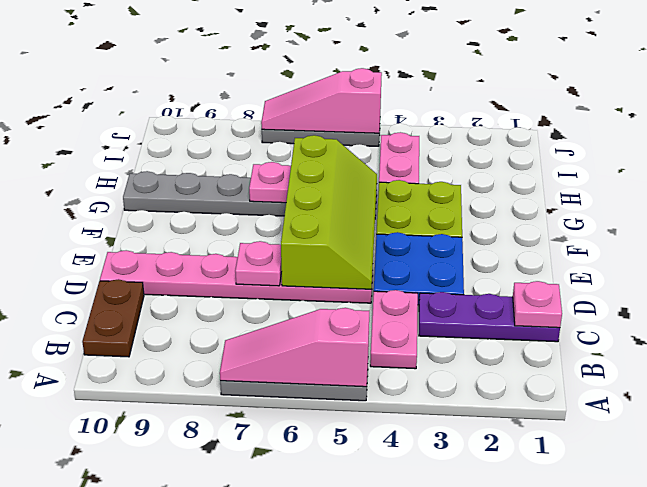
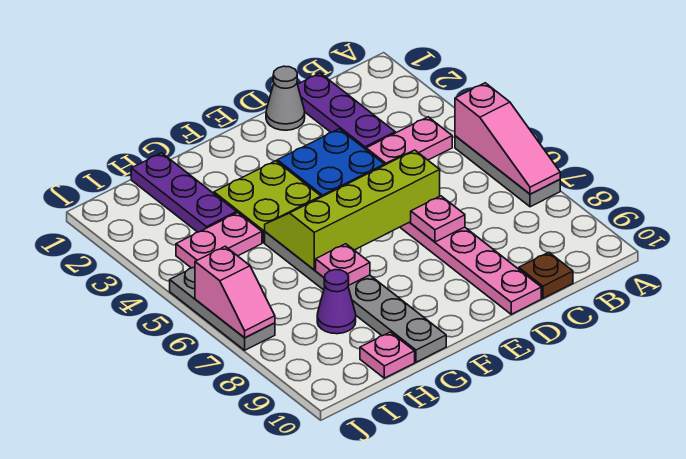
brown plate B10:C10 level 1 -> brown plate C10 level 1
pink plate C1 level 2 -> pink plate H10 level 1
none -> grey cone D1 level 1
none -> purple plate H1:H3 level 1
none -> purple cone H8 level 1
pink slope J5:J7 level 2 top 5 -> pink slope J6:J7 level 2 top 6

